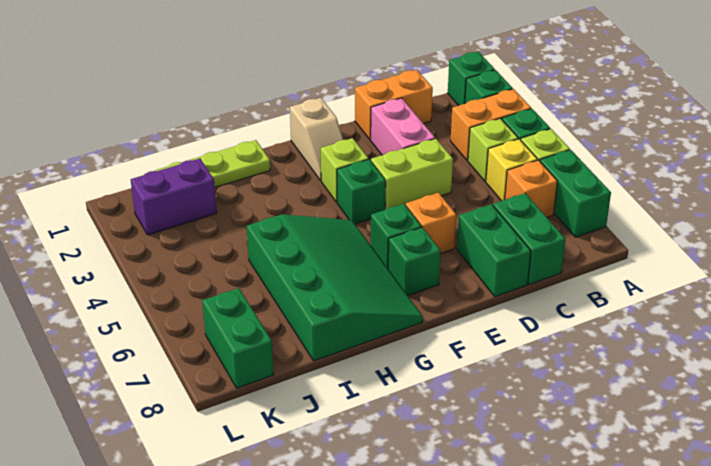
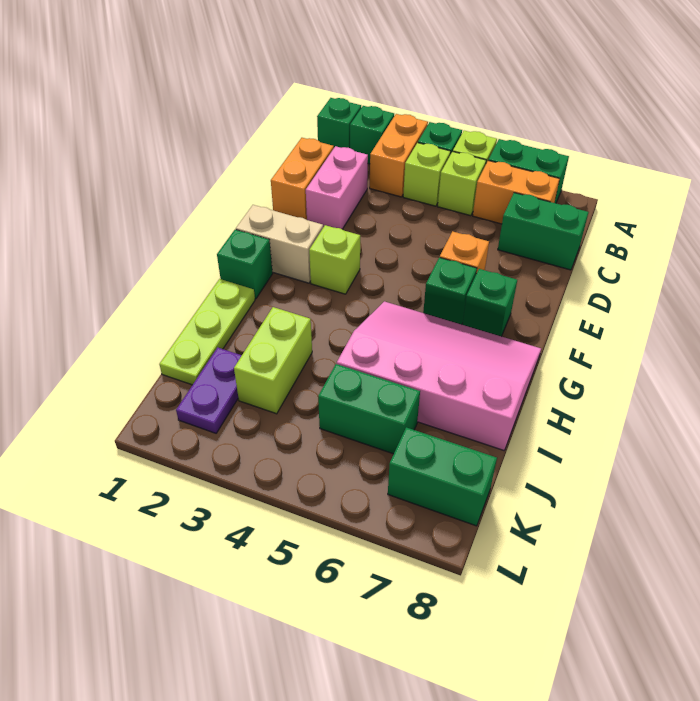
yellow brick B5 level 1 -> lime brick B5 level 1
orange brick B6 level 1 -> orange brick B6:B7 level 1
pink brick D2:D3 level 1 -> pink brick C2:D2 level 1
lime brick D4:E4 level 1 -> lime brick I3:J3 level 1
green brick D7:D8 level 1 -> green brick J5:J6 level 1
tan slope F1:F2 level 1 top 1 -> tan brick F1:F2 level 1
green brick F4 level 1 -> green brick G1 level 1
green slope G5:I8 level 1 top I -> pink slope G5:I8 level 1 top I
purple brick J2:K2 level 1 -> purple plate J2:K2 level 1

